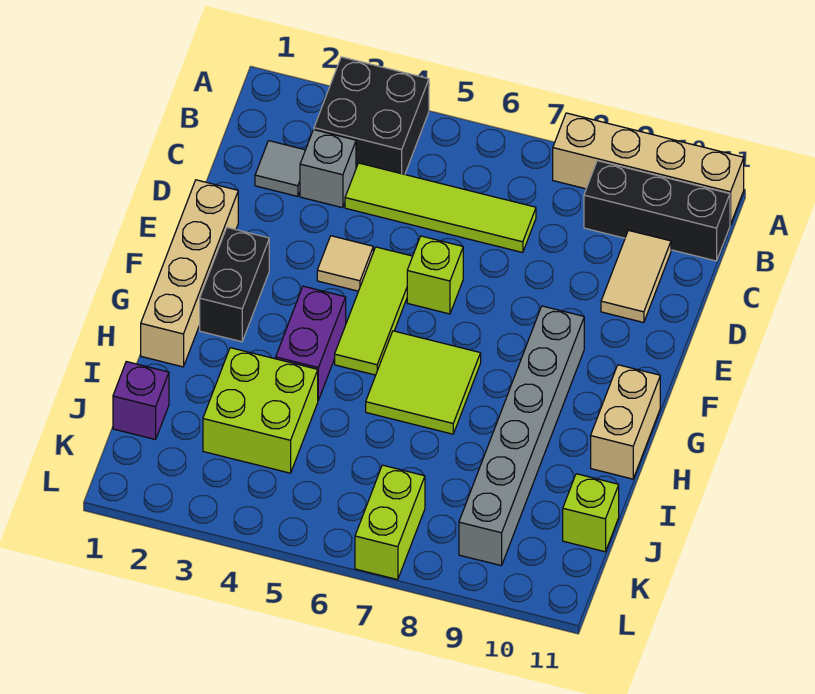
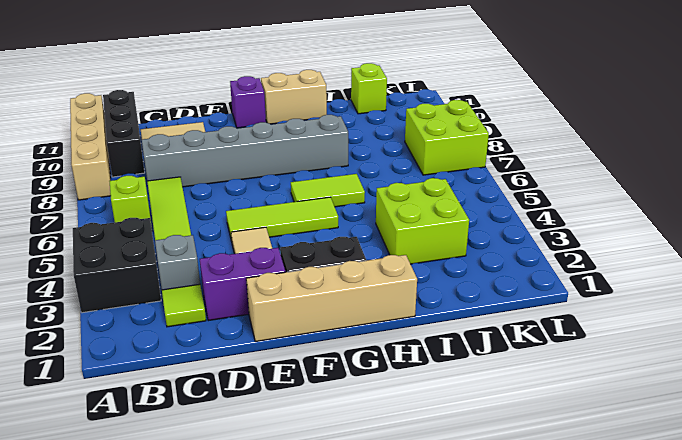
grey tile C2 level 1 -> lime tile C2 level 1
lime brick E6 level 1 -> lime brick B6 level 1
grey brick F9:K9 level 1 -> grey brick C8:H8 level 1
purple brick G4:H4 level 1 -> purple brick D2:E2 level 1
lime tile G6:H7 level 1 -> lime tile G6:H6 level 1
purple brick J1 level 1 -> purple brick F11 level 1
lime brick K7:L7 level 1 -> lime brick K7:L8 level 1

